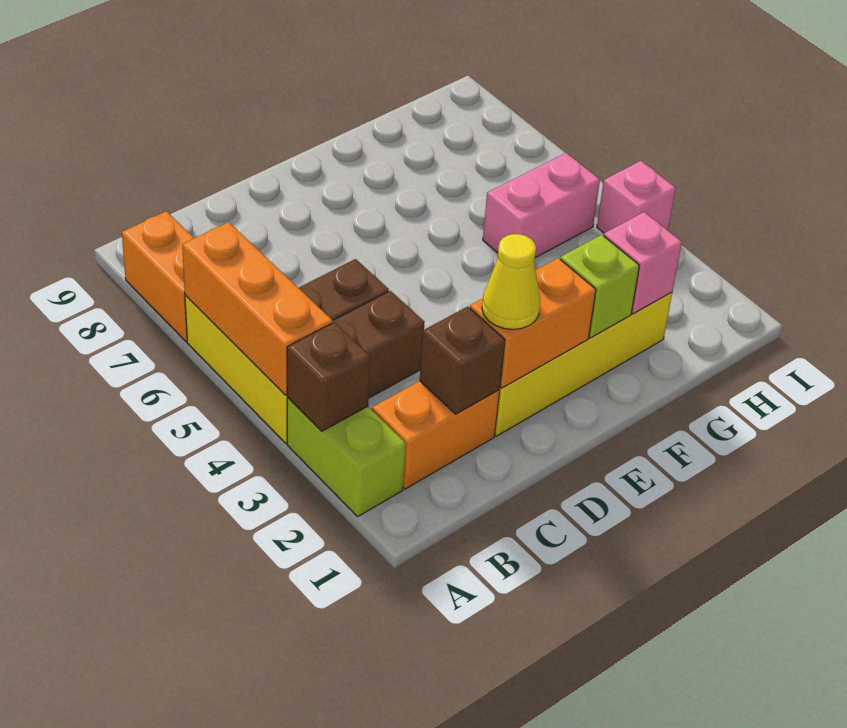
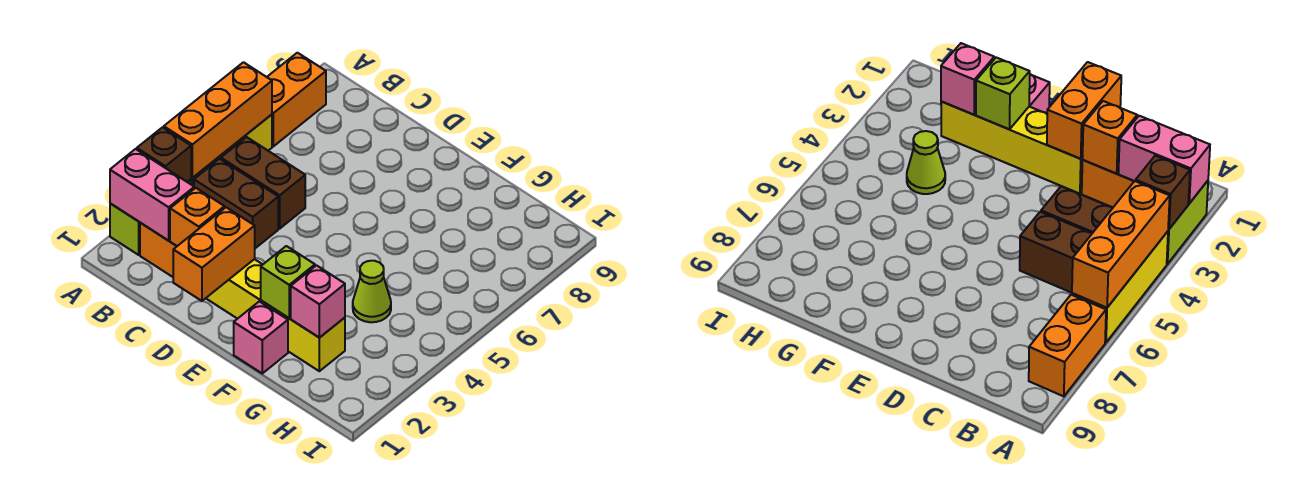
brown brick C2 level 2 -> orange brick C2 level 2
orange brick D2:E2 level 2 -> orange brick D1:D2 level 2
yellow cone D2 level 3 -> none
none -> lime cone G4 level 1
pink brick G5:H5 level 1 -> pink brick A2:B2 level 2
pink brick I4 level 1 -> pink brick F1 level 1

